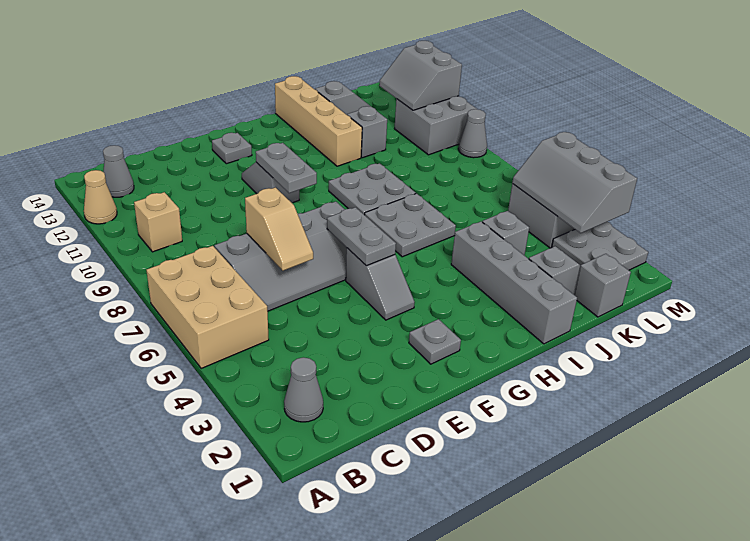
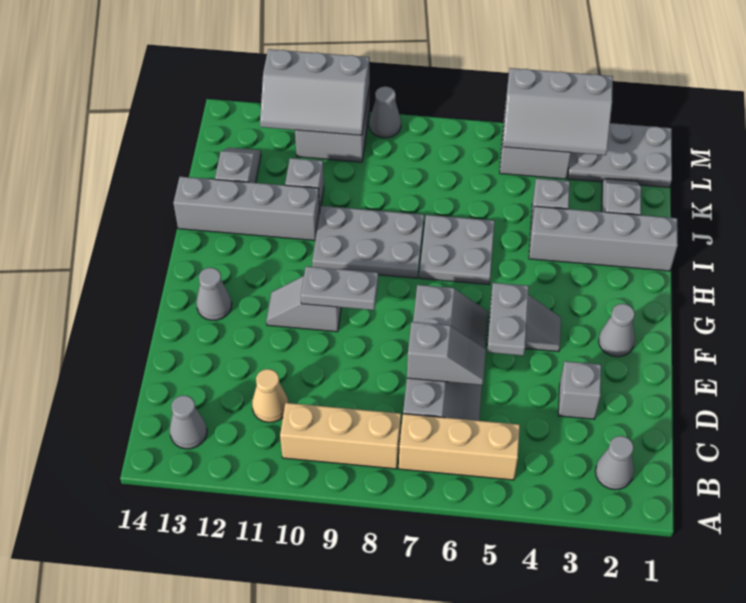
tan brick A5:B7 level 1 -> tan brick B5:B7 level 1
tan cone A12 level 1 -> tan cone C11 level 1
tan brick B10 level 1 -> tan brick B8:B10 level 1
tan slope D6:D7 level 2 top 7 -> grey slope D6:D7 level 2 top 7
grey plate F2 level 1 -> grey cone F2 level 1
grey plate F5:F6 level 2 -> grey plate E5:F5 level 2
grey plate F13 level 1 -> grey cone F13 level 1
grey plate H8:I9 level 1 -> grey plate H8:I10 level 1
tan brick I11:I14 level 1 -> grey brick I11:I14 level 1
grey brick K1 level 1 -> grey brick D3 level 1
grey plate L2:M3 level 1 -> grey plate L1:M3 level 1
grey slope L11:M12 level 2 top M -> grey slope L10:M12 level 2 top M

